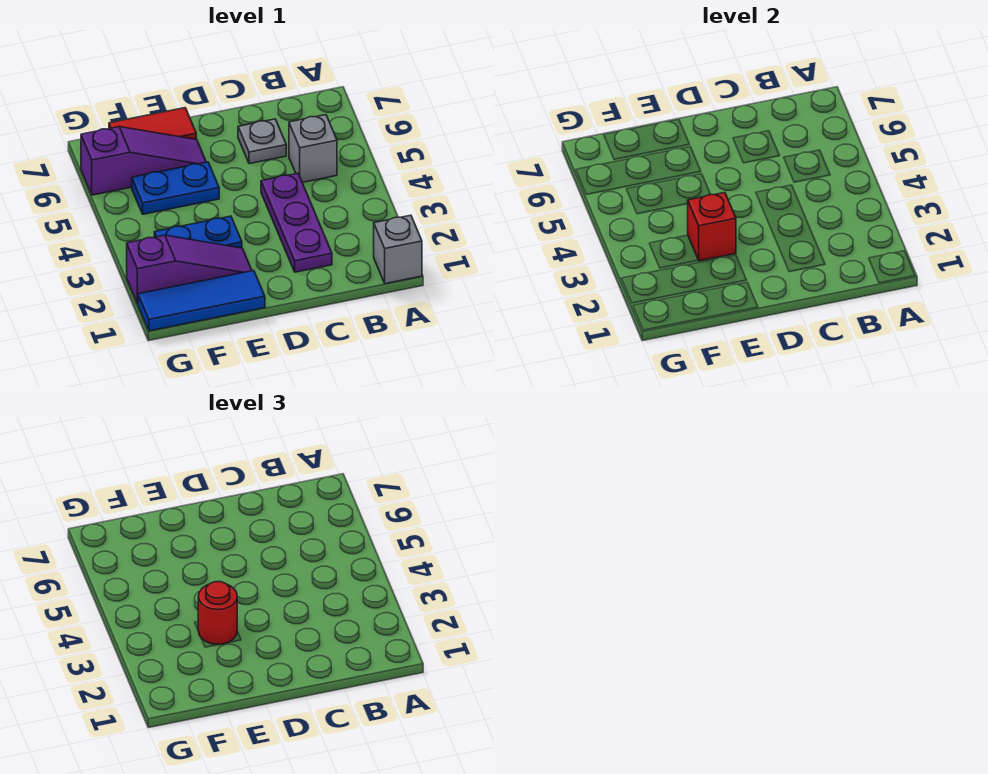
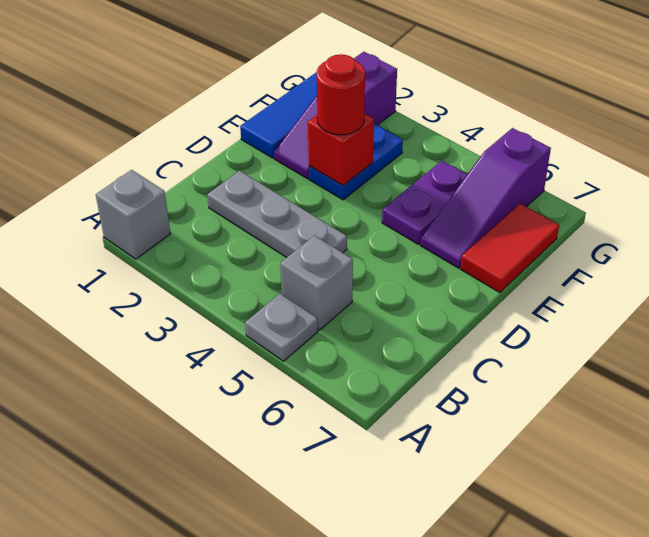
purple plate C2:C4 level 1 -> grey plate C2:C4 level 1
grey plate C6 level 1 -> grey plate A5 level 1
blue plate E5:F5 level 1 -> purple plate E5:F5 level 1

